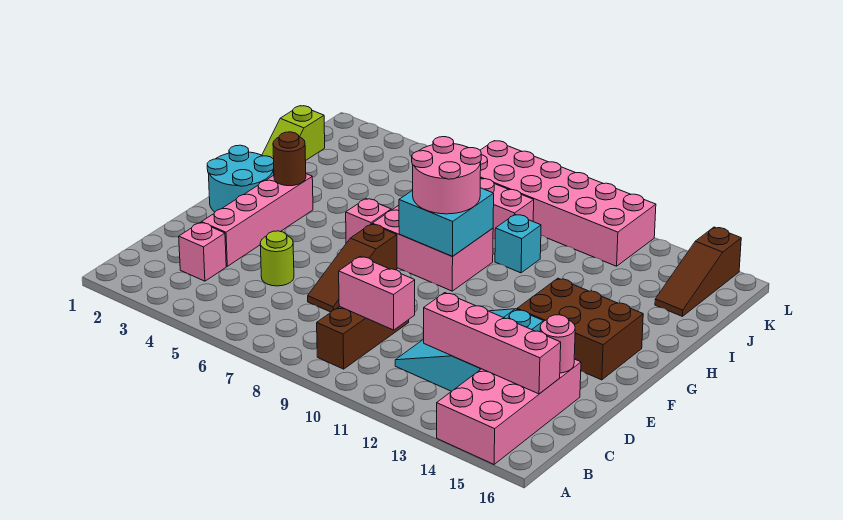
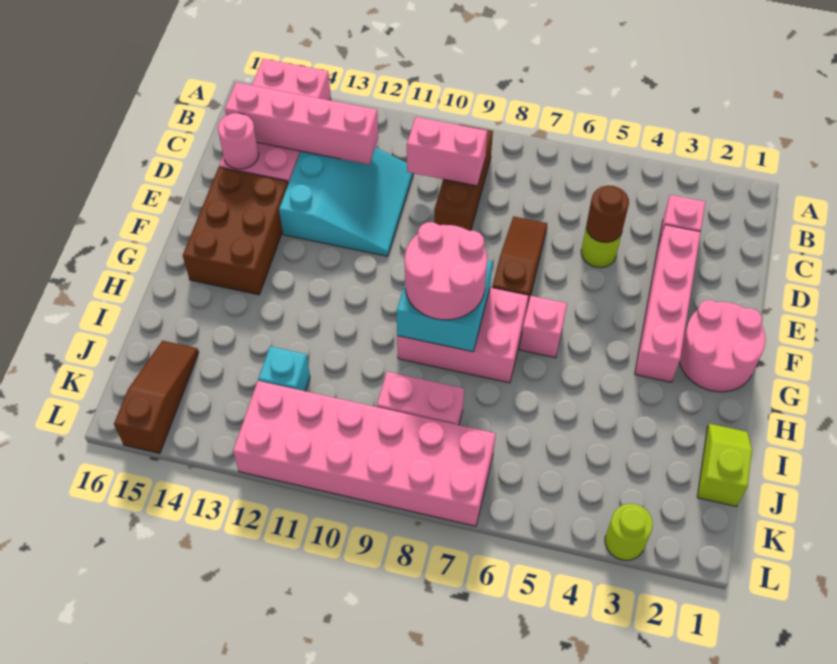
cyan round brick F1:G2 level 1 -> pink round brick F1:G2 level 1
brown brick F13:G15 level 1 -> brown brick E14:G15 level 1
brown round brick G3 level 2 -> brown round brick D5 level 2
cyan brick I10 level 1 -> cyan brick J12 level 1
none -> lime round brick L3 level 1

